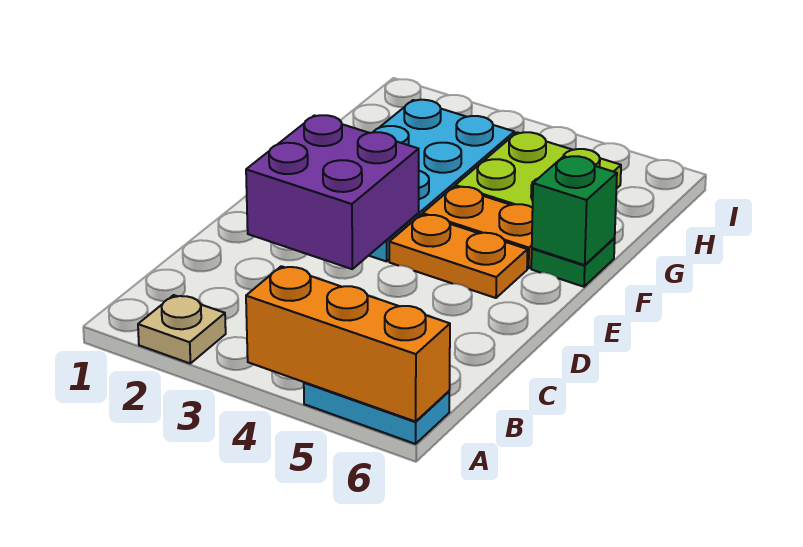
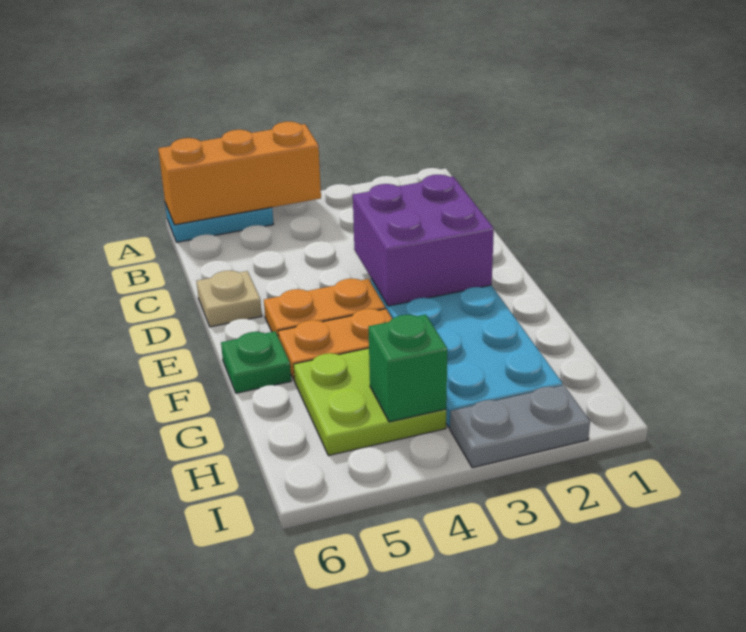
tan plate A2 level 1 -> tan plate D6 level 1
green brick F6 level 2 -> green brick H4 level 2
none -> grey plate I2:I3 level 1

